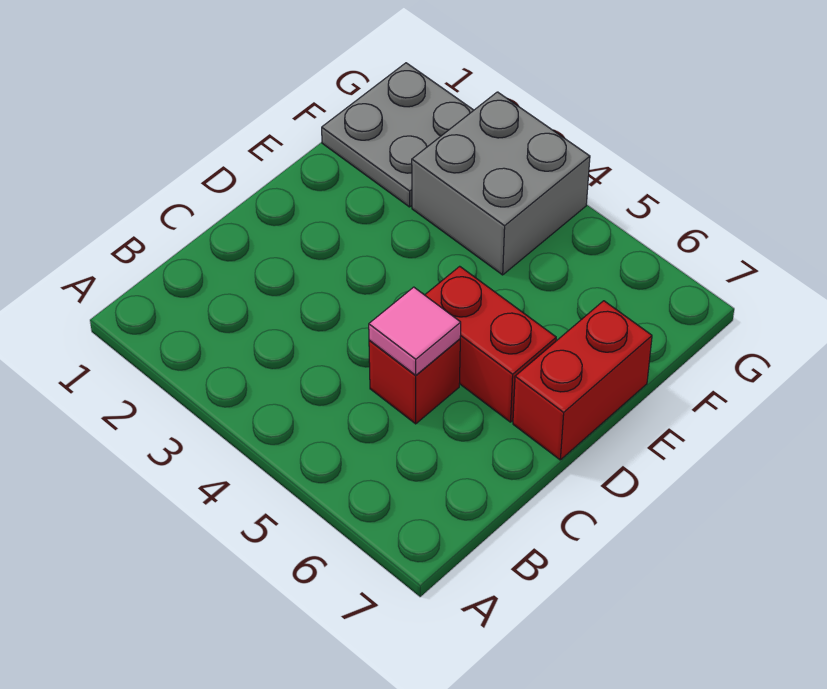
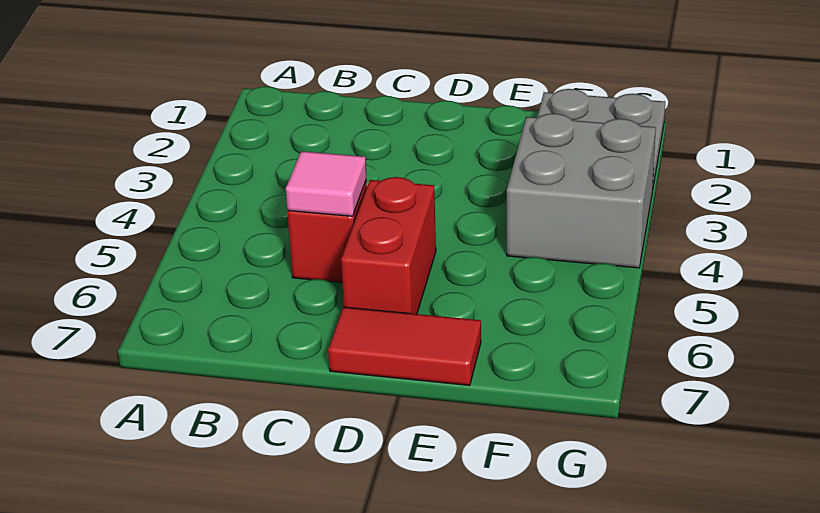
red brick D7:E7 level 1 -> red tile D7:E7 level 1

